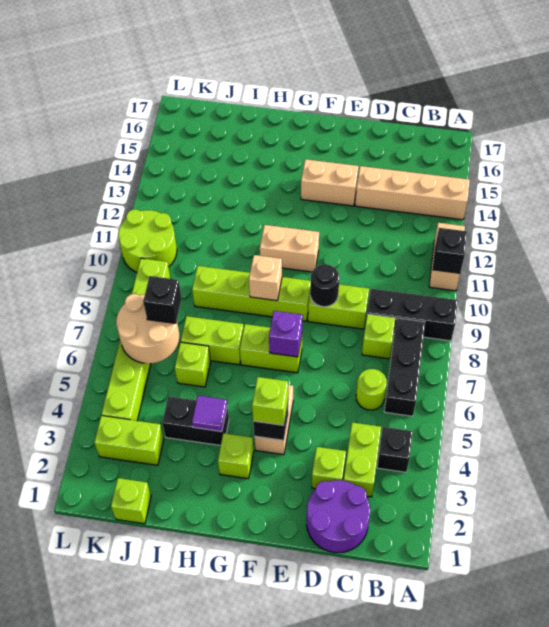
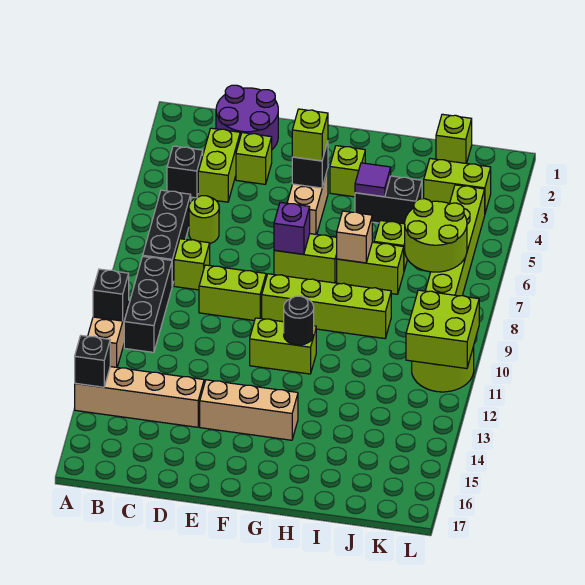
black brick A9:C9 level 1 -> black brick B9:B11 level 1
black round brick E9 level 2 -> black round brick G11 level 2
tan brick E14:F14 level 1 -> tan brick E14:G14 level 1
tan brick F11:G11 level 1 -> lime brick F11:G11 level 1
tan brick G9 level 2 -> tan brick H7 level 2
tan round brick J6:K7 level 2 -> lime round brick J6:K7 level 2
black brick J7 level 3 -> black brick A14 level 2
none -> lime brick K10:L11 level 2

